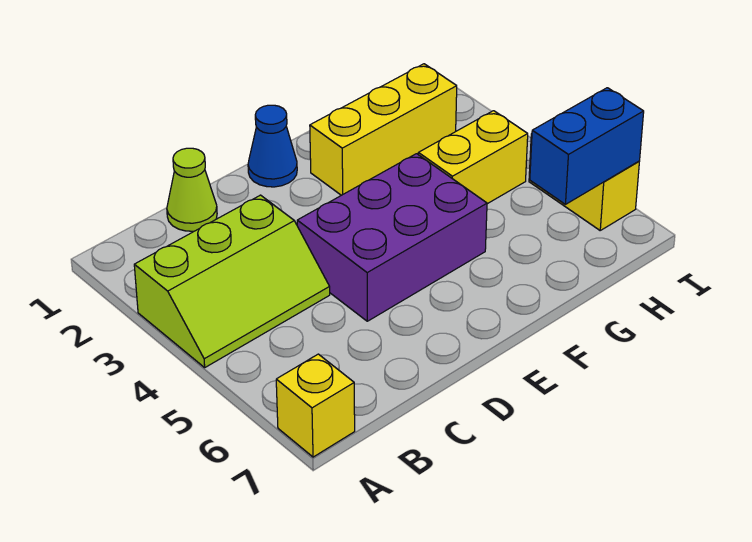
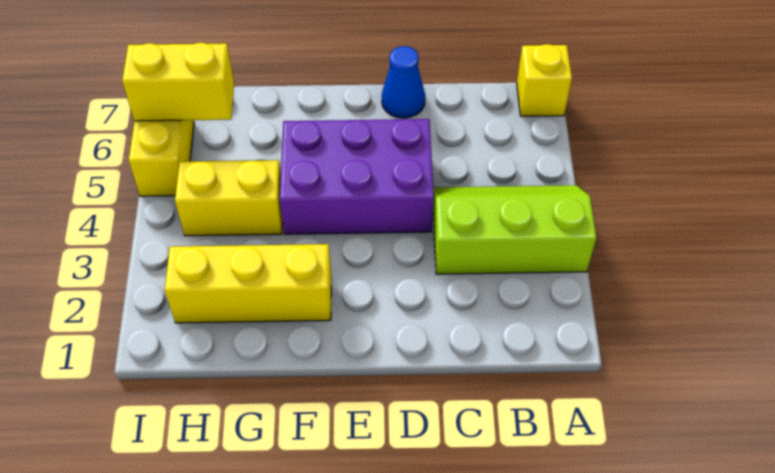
lime cone C1 level 1 -> none
blue cone E1 level 1 -> blue cone D7 level 1
blue brick H6:I6 level 2 -> yellow brick H6:I6 level 2

